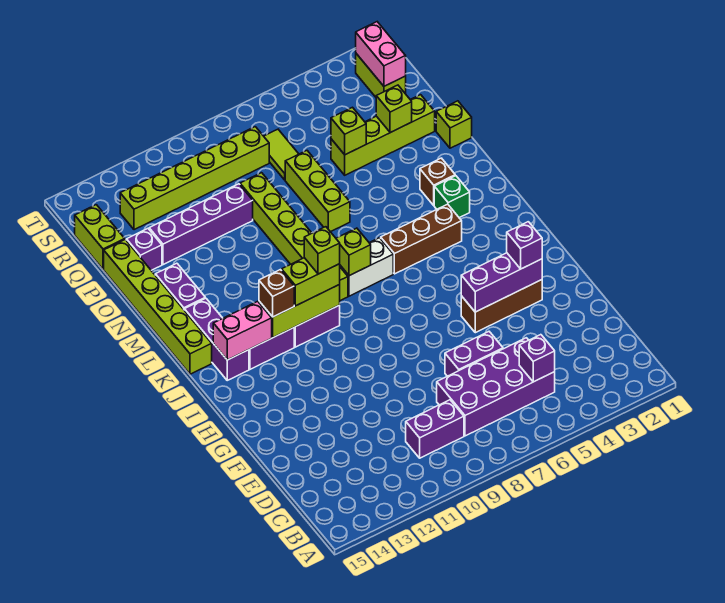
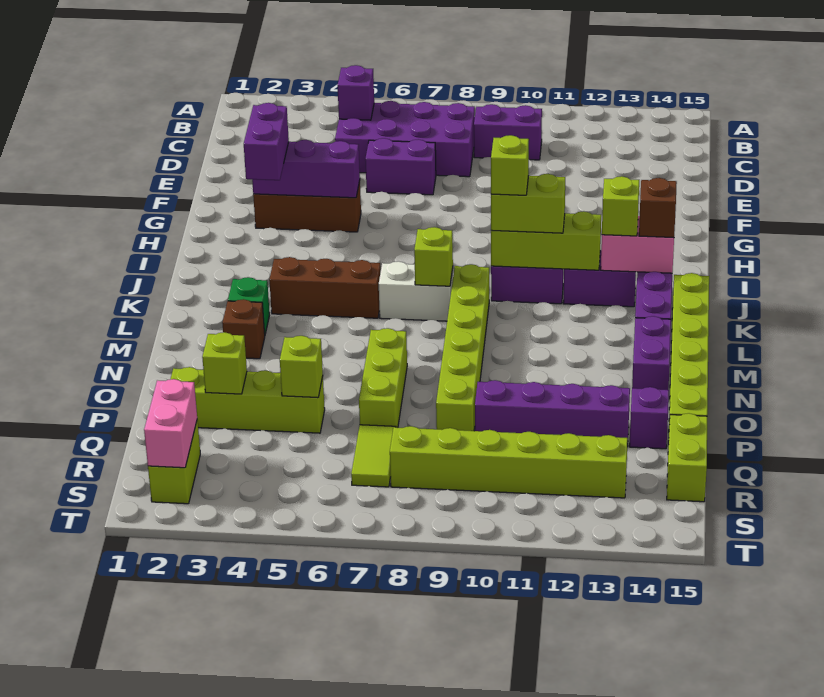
purple brick G3 level 3 -> purple brick G3:H3 level 3
brown brick J12 level 3 -> brown brick J14 level 3
lime brick O1 level 1 -> lime brick J13 level 3

